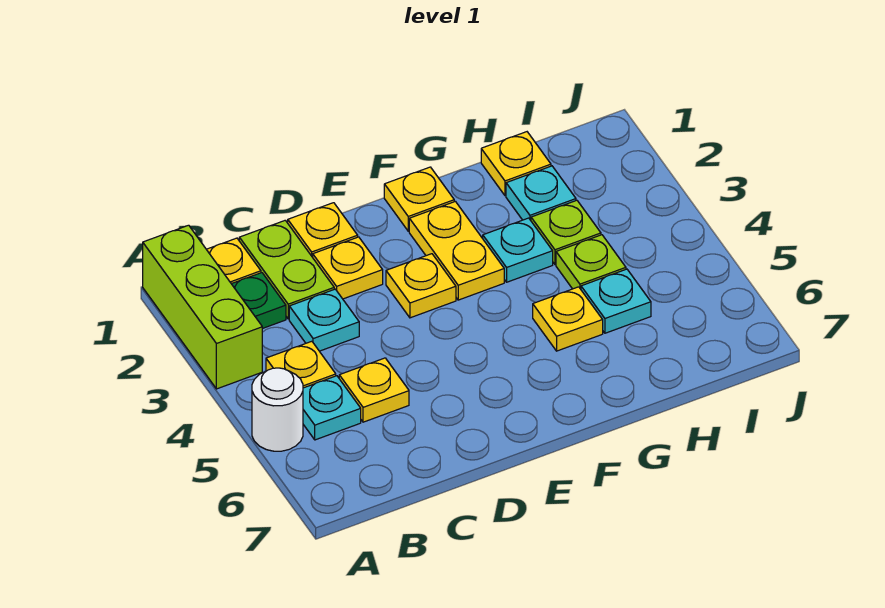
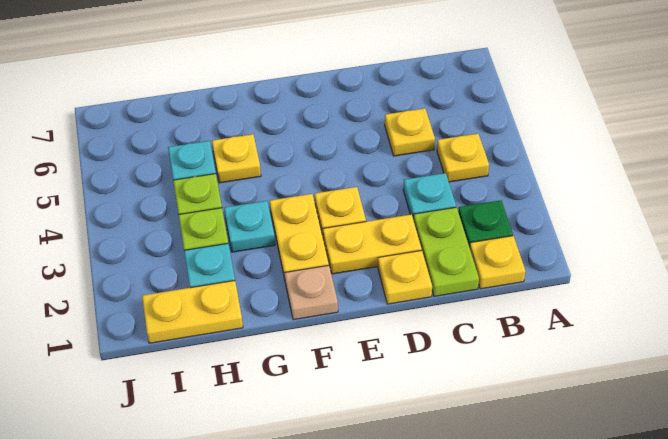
lime brick A1:A3 level 1 -> none
white round brick A5 level 1 -> none
cyan plate B5 level 1 -> none
yellow plate D2 level 1 -> yellow plate D2:E2 level 1
yellow plate F1 level 1 -> tan plate F1 level 1
yellow plate H1 level 1 -> yellow plate H1:I1 level 1

